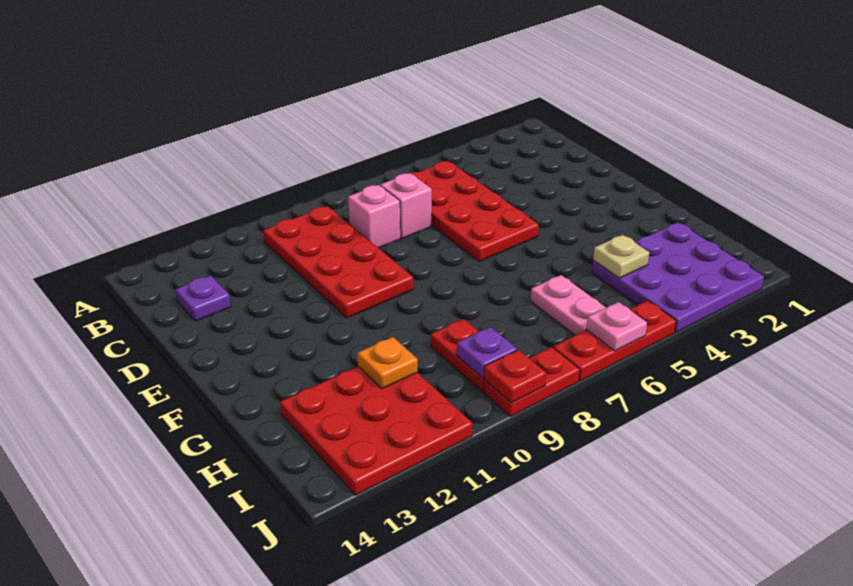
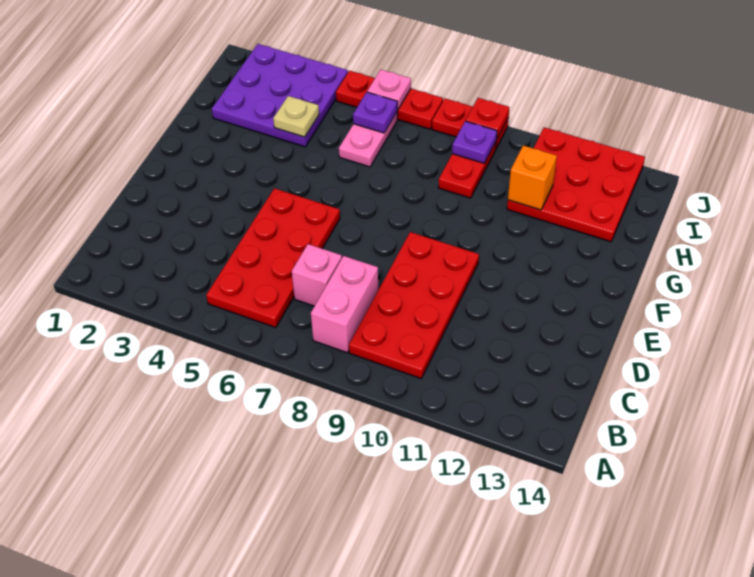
pink brick C8 level 1 -> pink brick B8:C8 level 1
purple plate C13 level 1 -> purple plate I6 level 2
orange plate H11 level 2 -> orange brick H11 level 2

